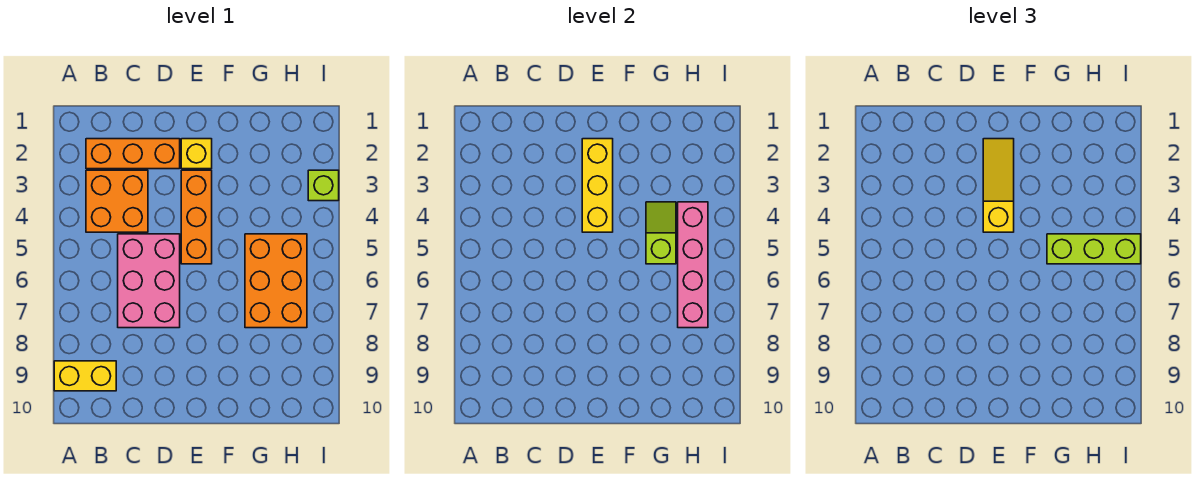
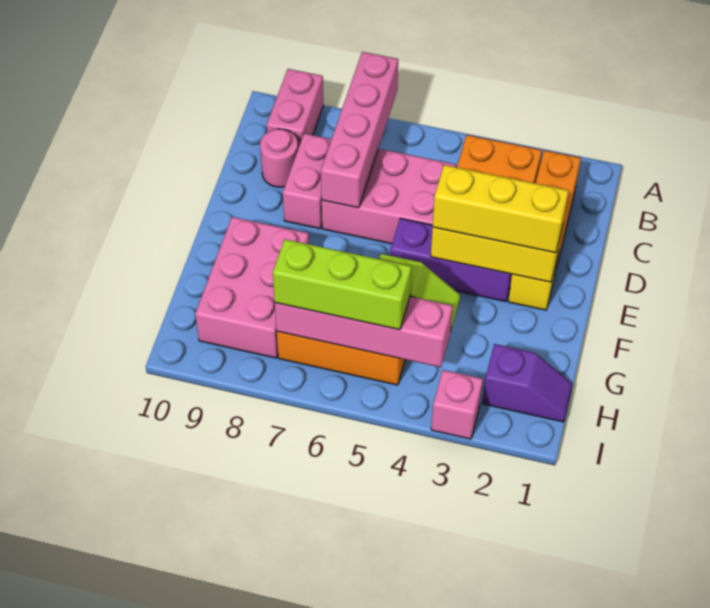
none -> pink brick A7:D7 level 2
yellow brick A9:B9 level 1 -> pink brick A9:B9 level 1
none -> pink brick C8:D8 level 1
none -> pink round brick C9 level 1
yellow slope E2:E4 level 3 top 4 -> yellow brick E2:E4 level 3
orange brick E3:E5 level 1 -> purple brick E3:E5 level 1
none -> pink brick F8:H9 level 1
lime brick G5:I5 level 3 -> lime brick H5:H7 level 3
none -> purple slope H1:H2 level 1 top 2
lime brick I3 level 1 -> pink brick I3 level 1

